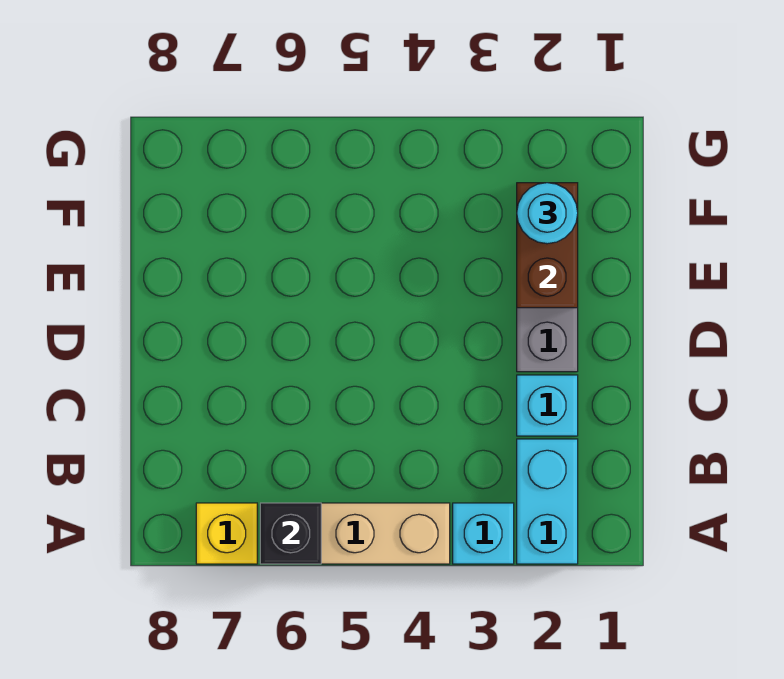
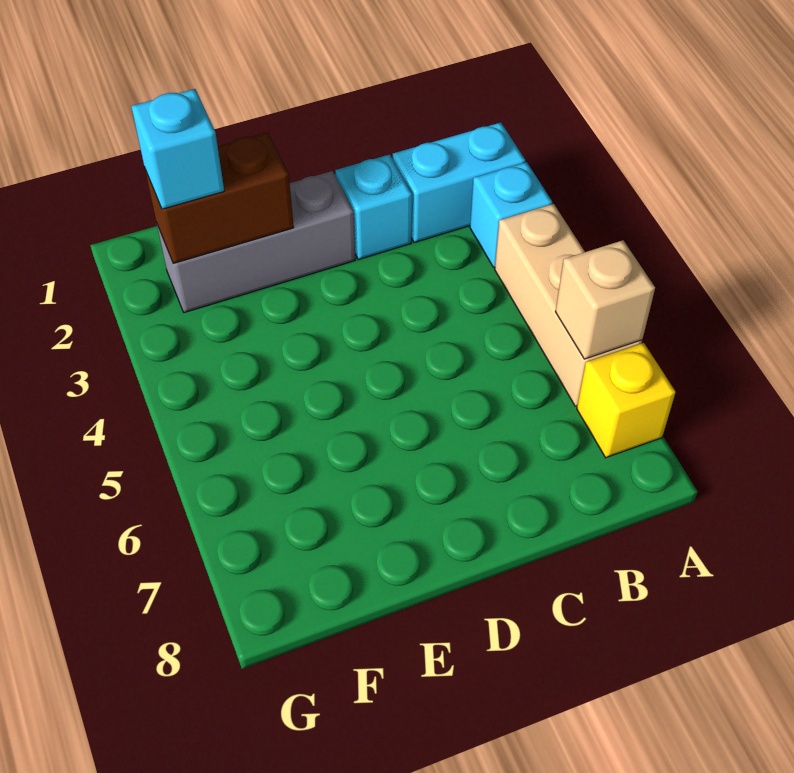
black brick A6 level 2 -> tan brick A6 level 2
cyan round brick F2 level 3 -> cyan brick F2 level 3

